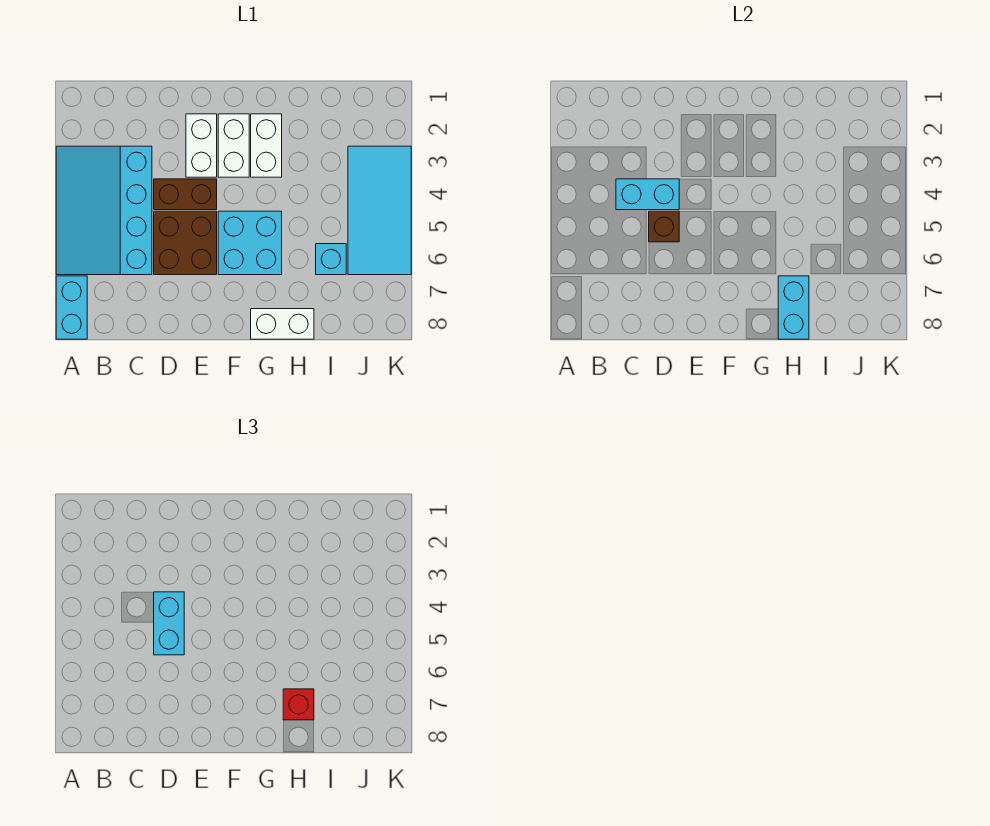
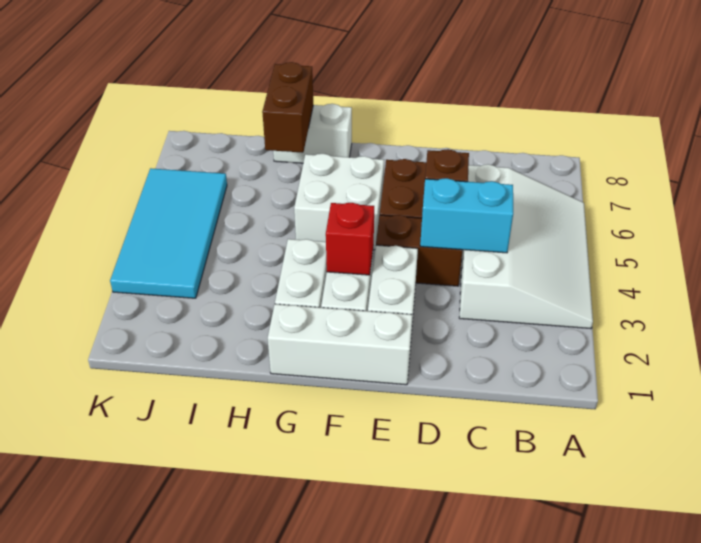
cyan slope A3:C6 level 1 top C -> white slope A3:C6 level 1 top C
cyan brick A7:A8 level 1 -> none
cyan brick D4:D5 level 3 -> none
none -> white brick E1:G1 level 1
cyan brick F5:G6 level 1 -> white brick F5:G6 level 1
cyan brick H7:H8 level 2 -> brown brick H7:H8 level 2
red brick H7 level 3 -> red brick F3 level 2
cyan brick I6 level 1 -> none

